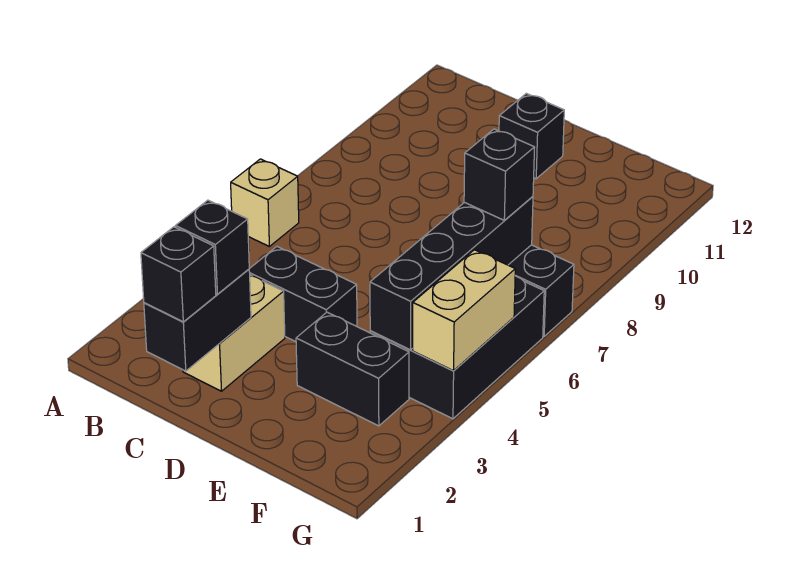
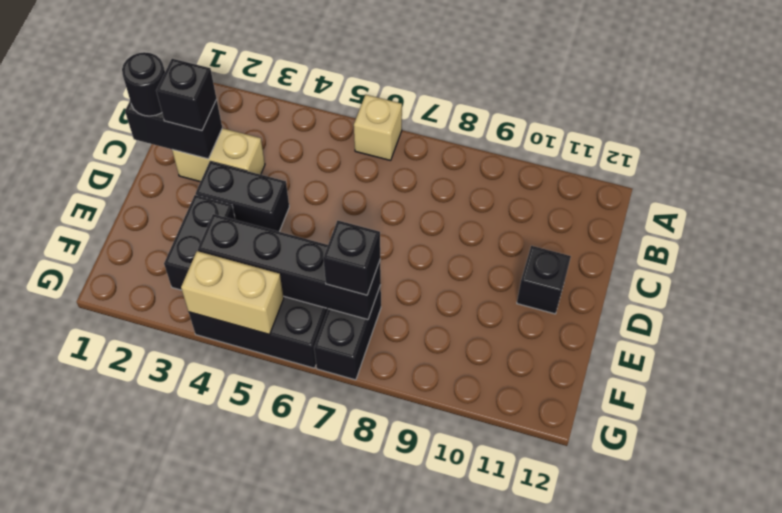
black brick C1 level 3 -> black round brick C1 level 3
black brick C4:D4 level 1 -> black brick D3:D4 level 1

